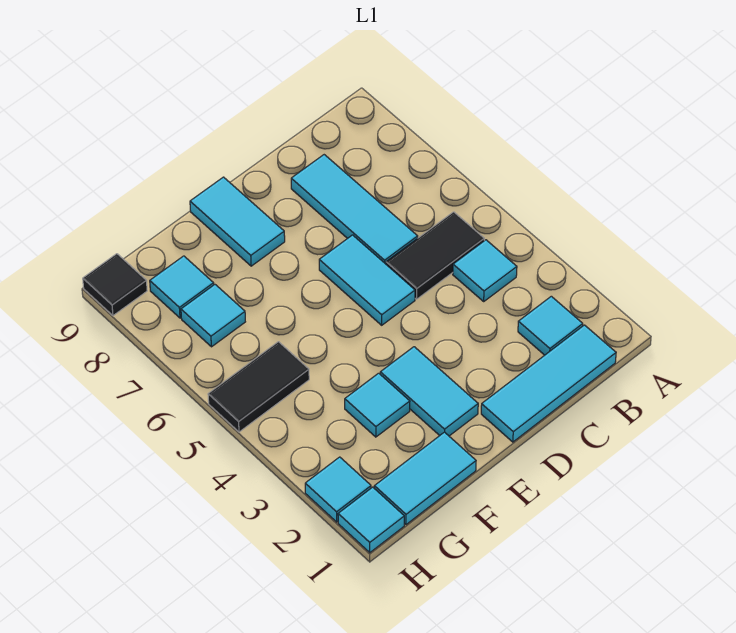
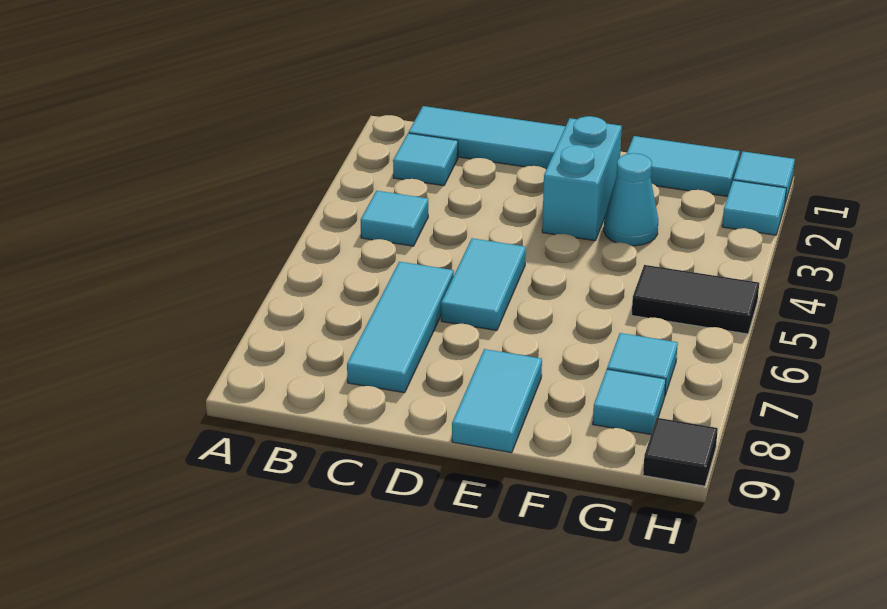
black tile B5:C5 level 1 -> none
cyan tile E2:E3 level 1 -> cyan brick E2:E3 level 1
cyan tile F3 level 1 -> cyan cone F3 level 1

